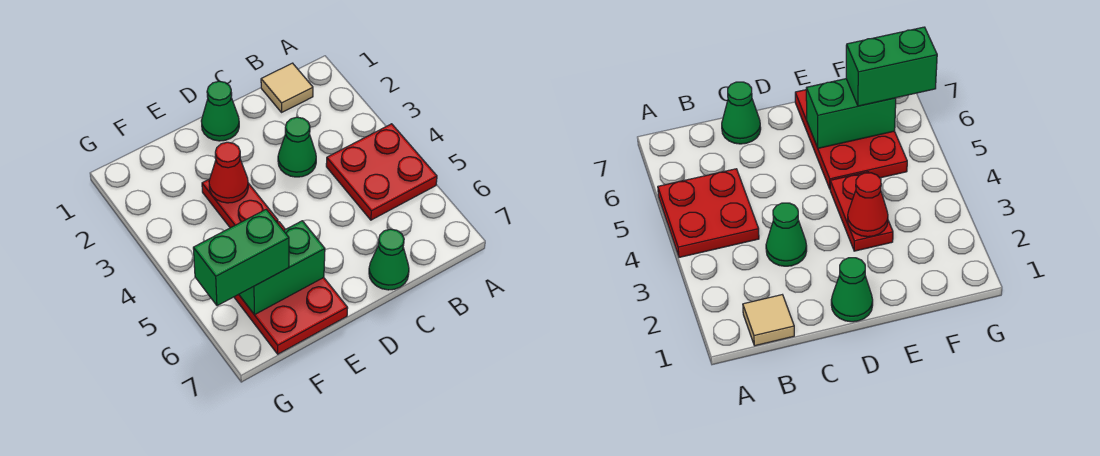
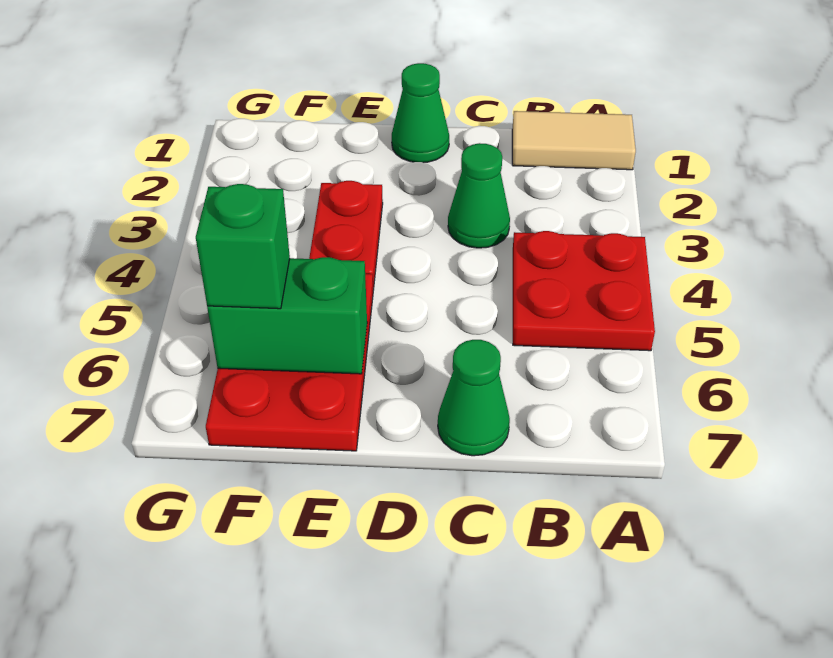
tan tile B1 level 1 -> tan tile A1:B1 level 1
red cone E3 level 2 -> none
green brick F6:G6 level 3 -> green brick F6 level 3

